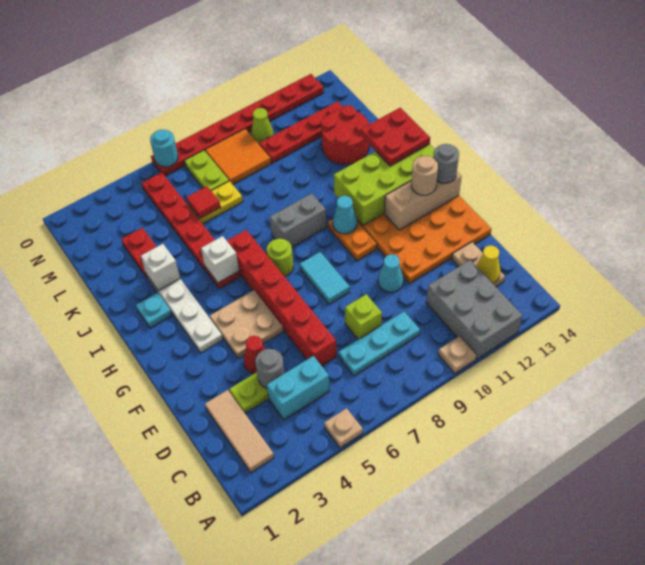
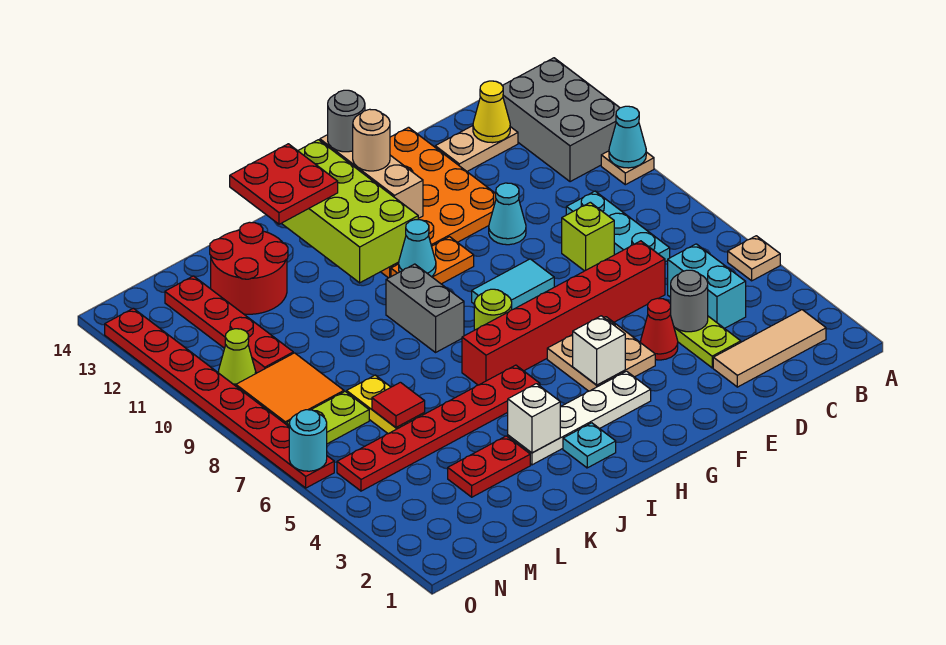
none -> cyan cone A10 level 2
grey brick A11:C12 level 1 -> grey brick A11:B13 level 1
white brick I5 level 2 -> white brick G4 level 2

